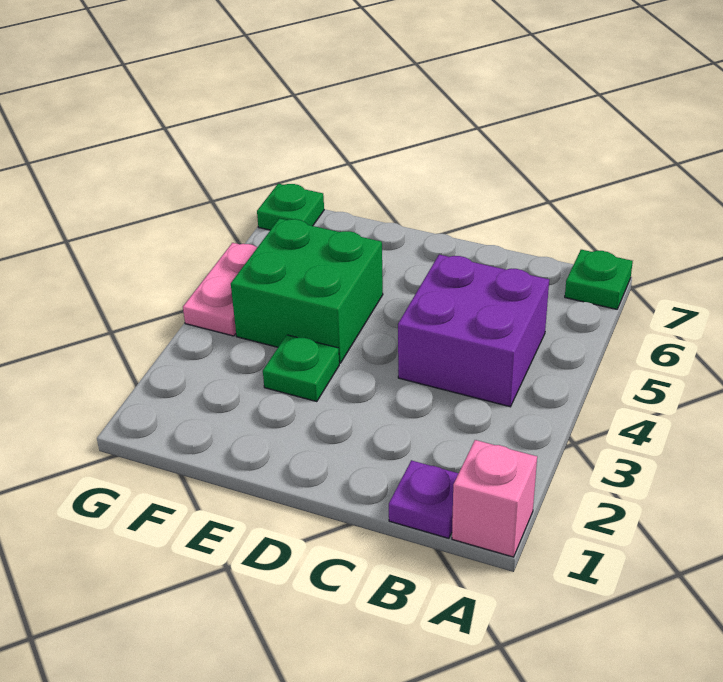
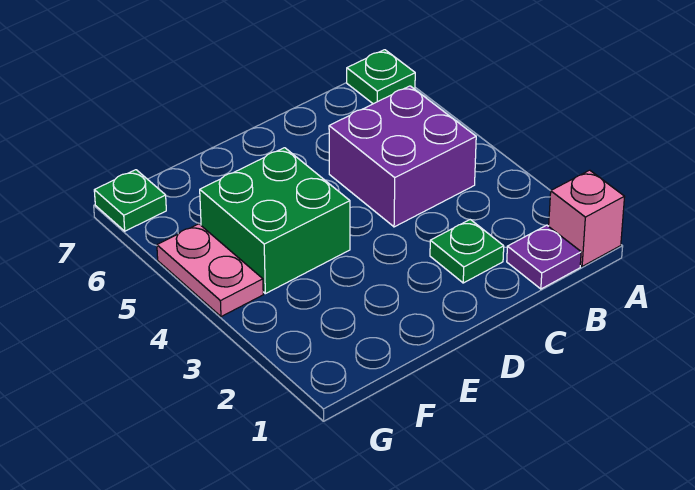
green plate E3 level 1 -> green plate C2 level 1

